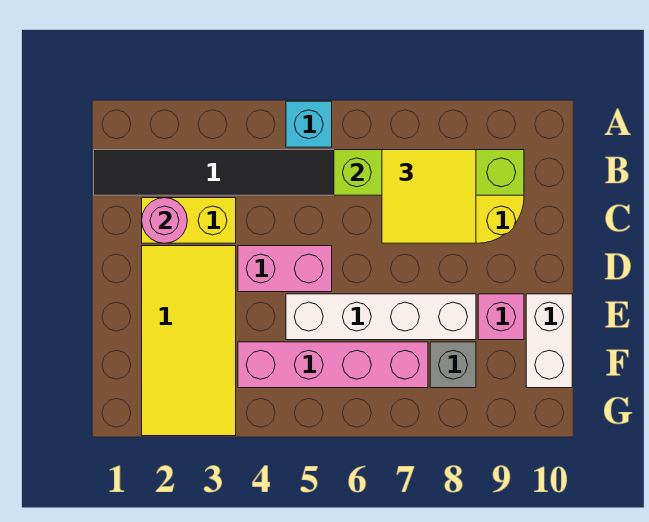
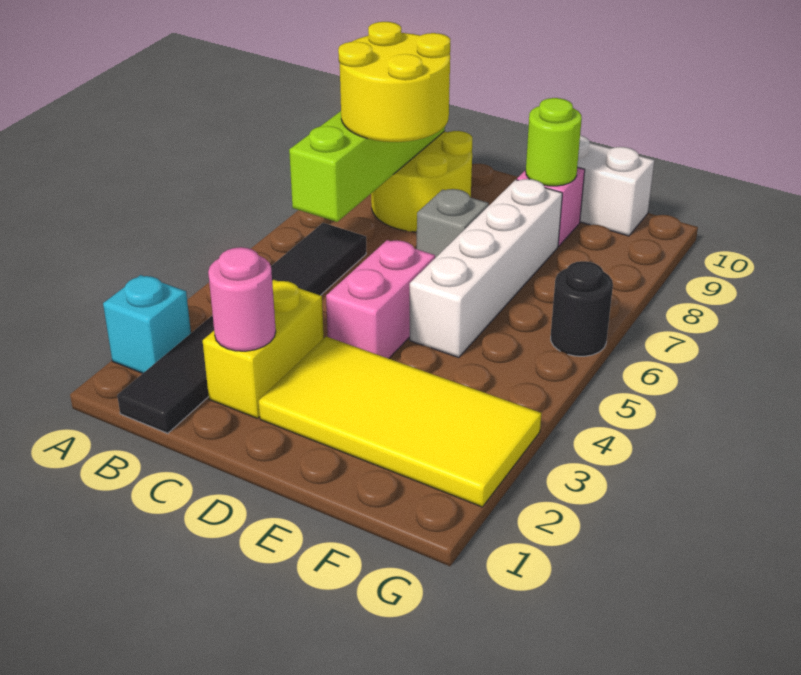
cyan brick A5 level 1 -> cyan brick A2 level 1
yellow tile B7:C8 level 3 -> yellow round brick B7:C8 level 3
none -> lime round brick E9 level 2
pink brick F4:F7 level 1 -> none
grey brick F8 level 1 -> grey brick D7 level 1
none -> black round brick G6 level 1

